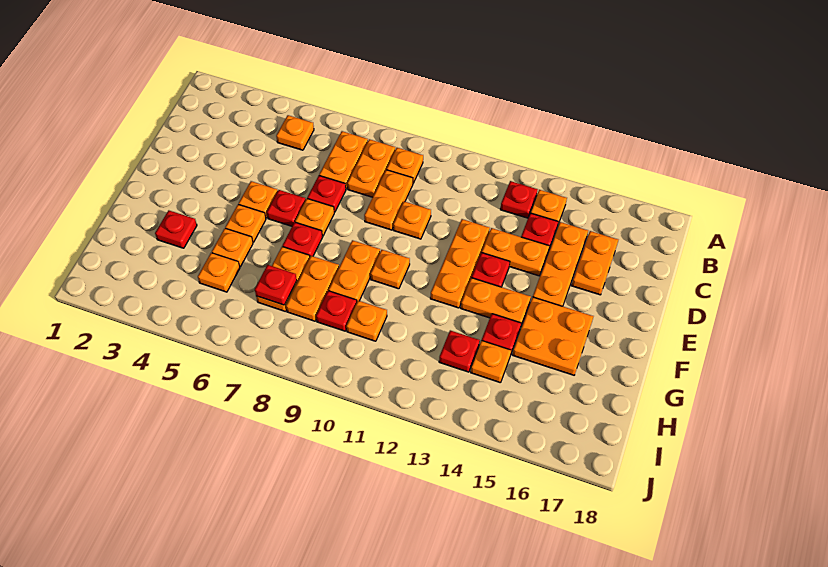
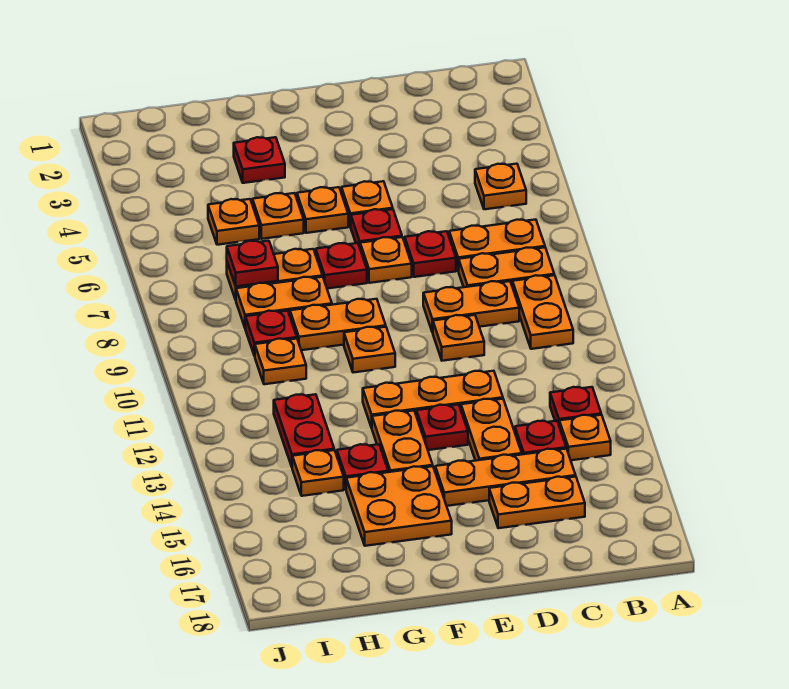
orange plate B9 level 1 -> orange plate B9:B10 level 1
red plate H13 level 1 -> red plate H12:H13 level 1

